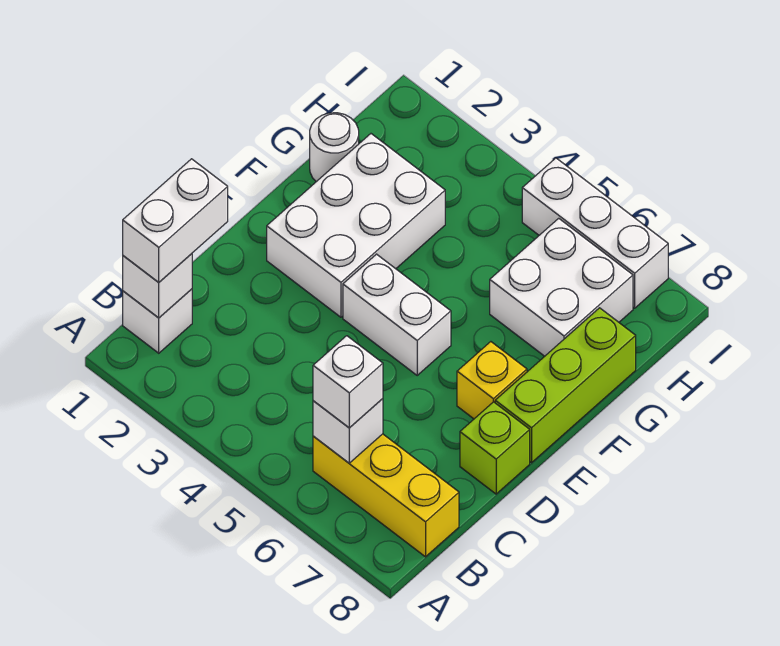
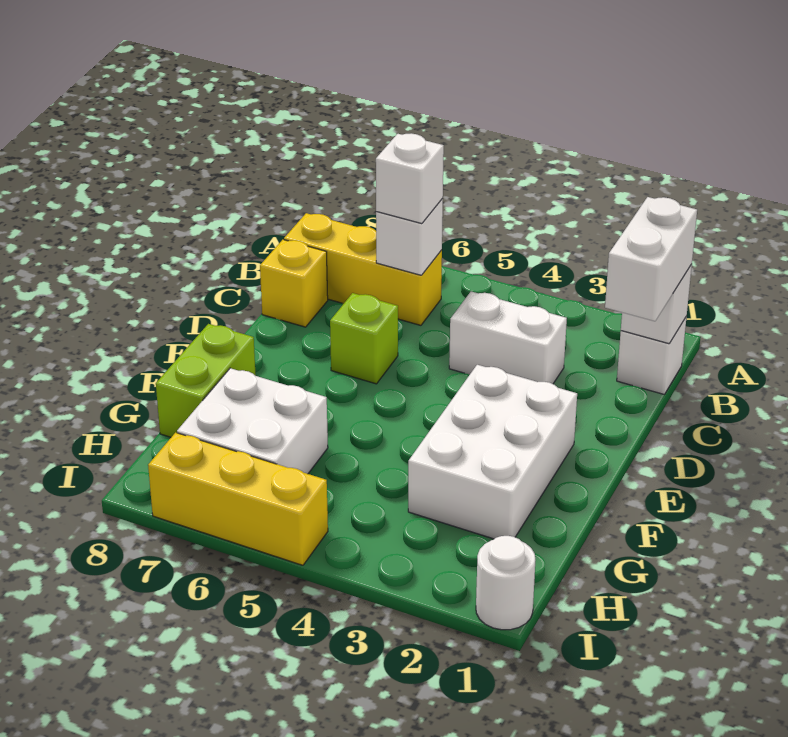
lime brick D8 level 1 -> lime brick D6 level 1
white brick E4:E5 level 1 -> white brick C3:C4 level 1
yellow brick E7 level 1 -> yellow brick C8 level 1
lime brick E8:G8 level 1 -> lime brick F8:G8 level 1
white round brick G1 level 1 -> white round brick I1 level 1
white brick I5:I7 level 1 -> yellow brick I5:I7 level 1

